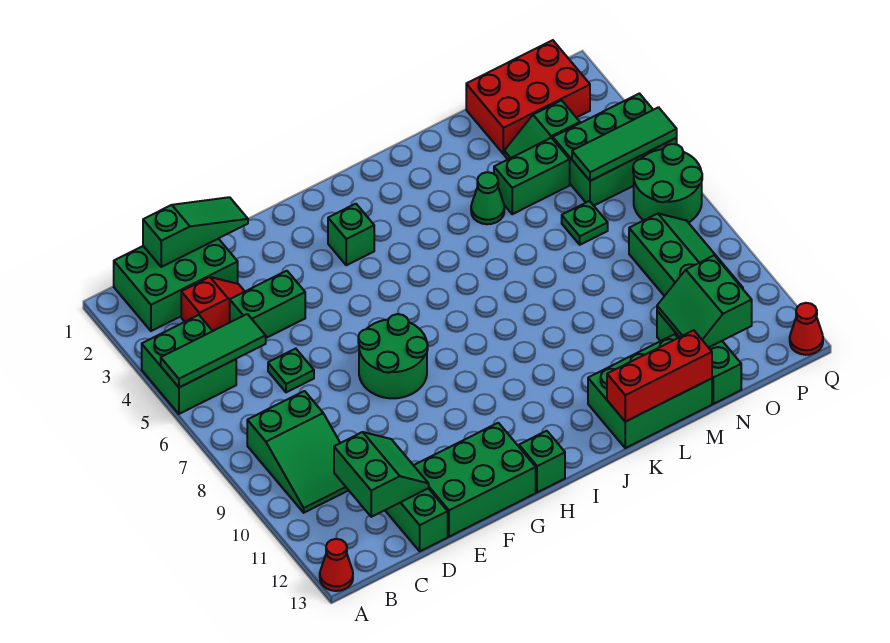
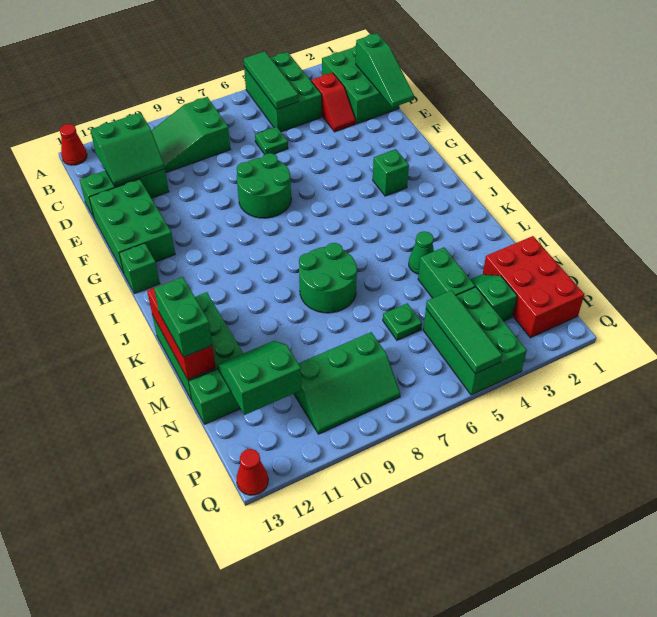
green brick A4:B5 level 1 -> green brick A4:C5 level 1
green brick D4:E4 level 1 -> green brick L13:M13 level 3
green round brick P6:Q7 level 1 -> green round brick K7:L8 level 1

